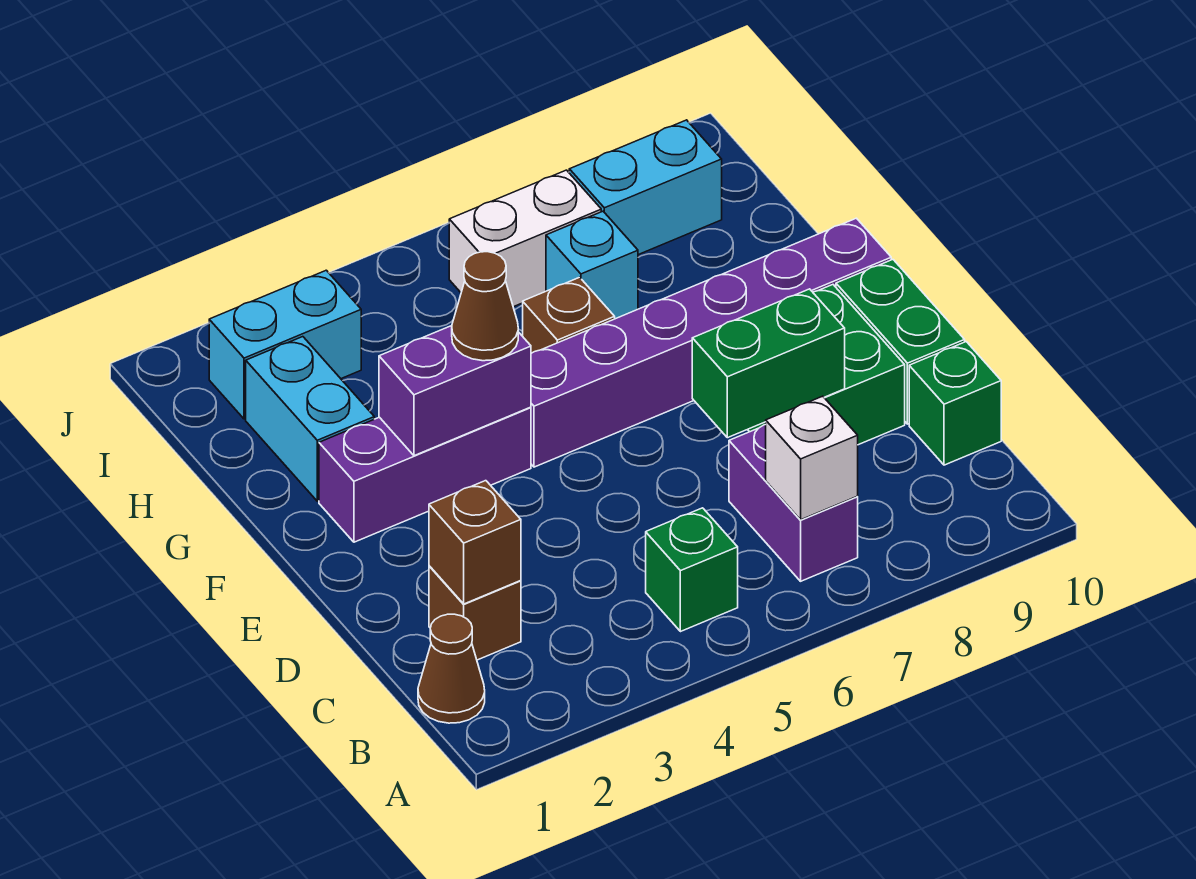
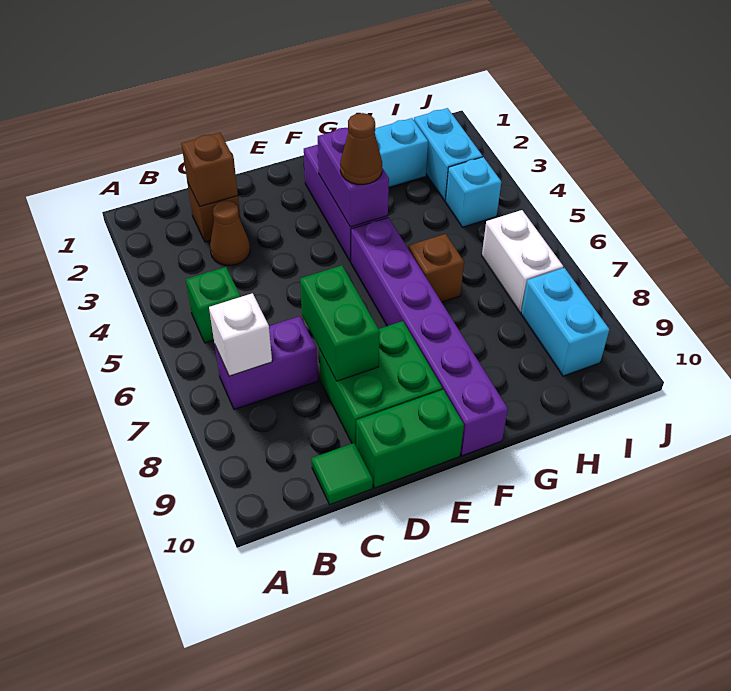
brown cone B1 level 1 -> brown cone C3 level 1
green brick C10 level 1 -> green tile C10 level 1
cyan brick H7 level 1 -> cyan brick I4 level 1

